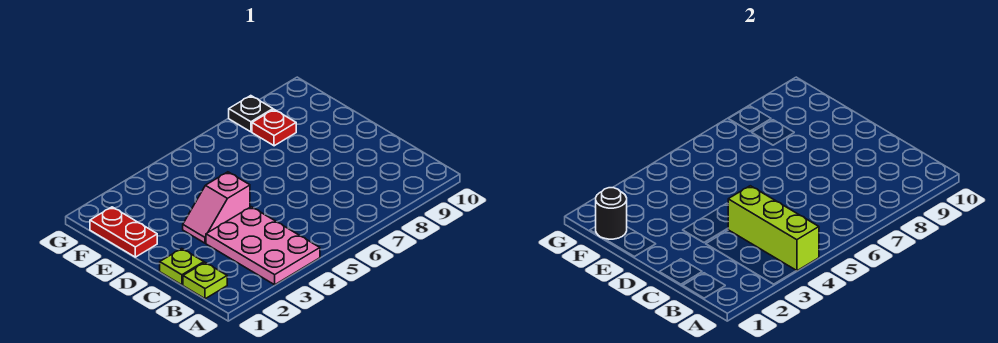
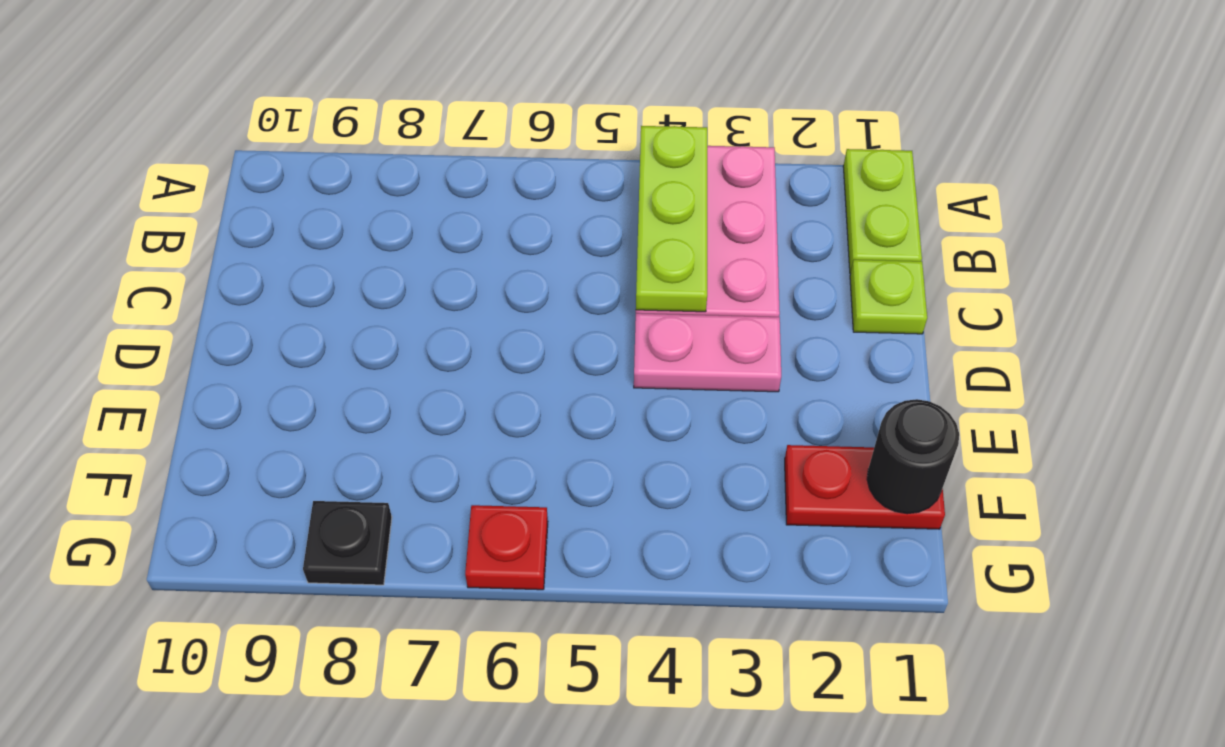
lime brick A4:C4 level 2 -> lime plate A4:C4 level 2
lime plate B1 level 1 -> lime plate A1:B1 level 1
pink slope D3:D4 level 1 top 4 -> pink plate D3:D4 level 1
red plate E1:F1 level 1 -> red plate F1:F2 level 1
red plate F8 level 1 -> red plate G6 level 1

